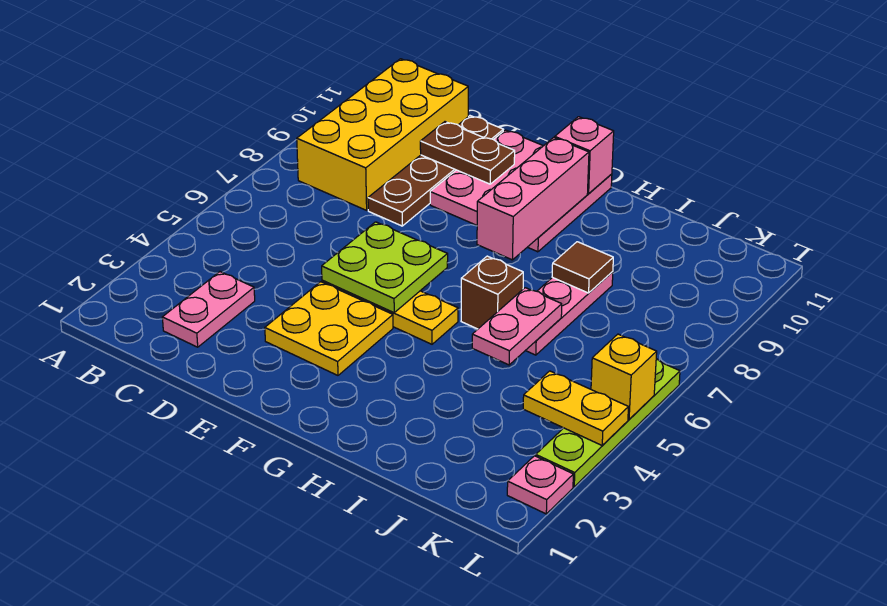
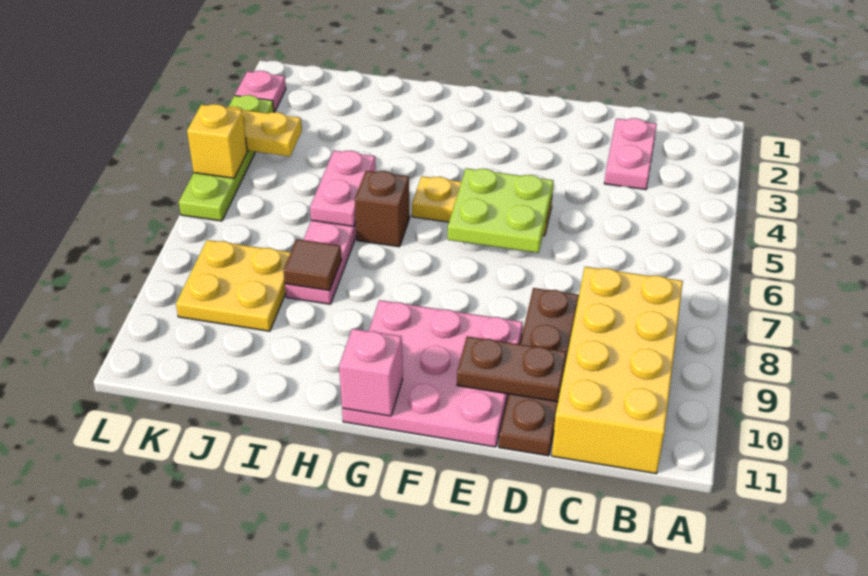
yellow plate E3:F4 level 1 -> yellow plate J8:K9 level 1
pink brick G8:G10 level 2 -> none

